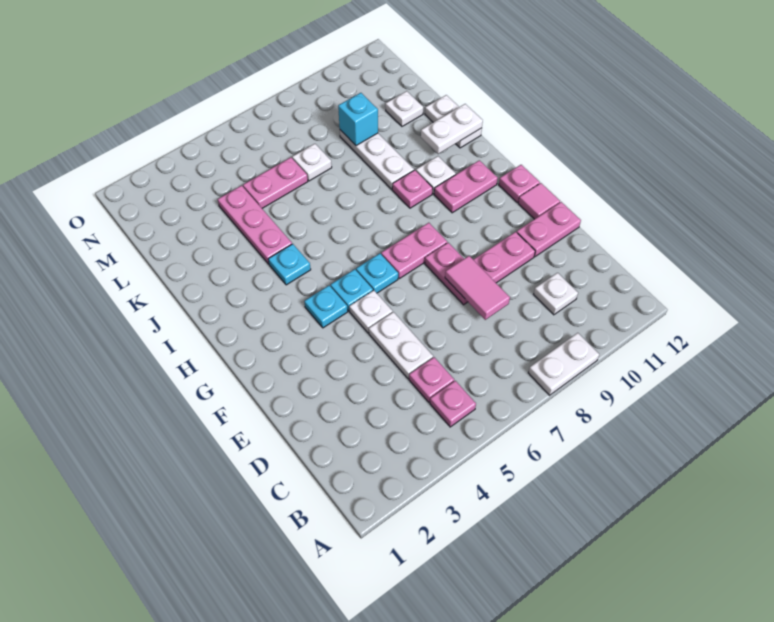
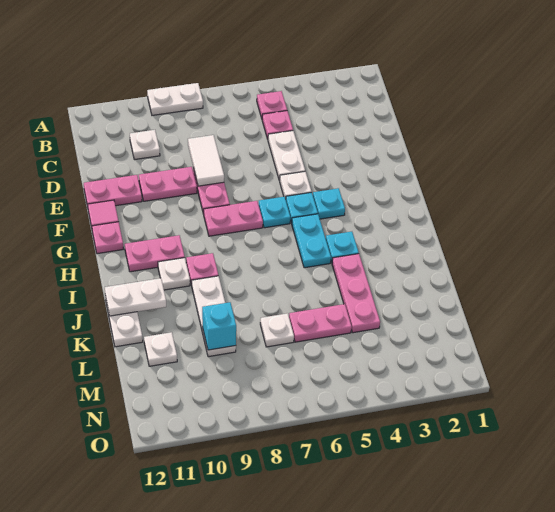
pink tile D8:E8 level 2 -> white tile D8:E8 level 2
none -> cyan plate H5:I5 level 1

